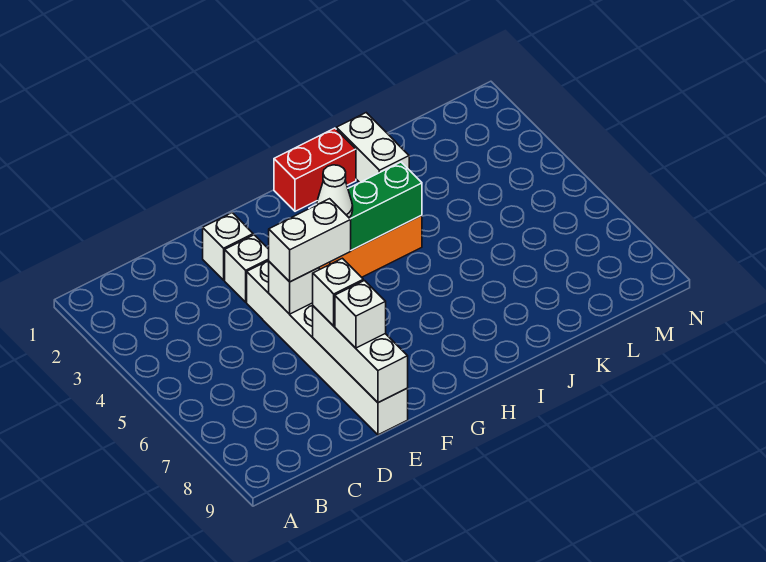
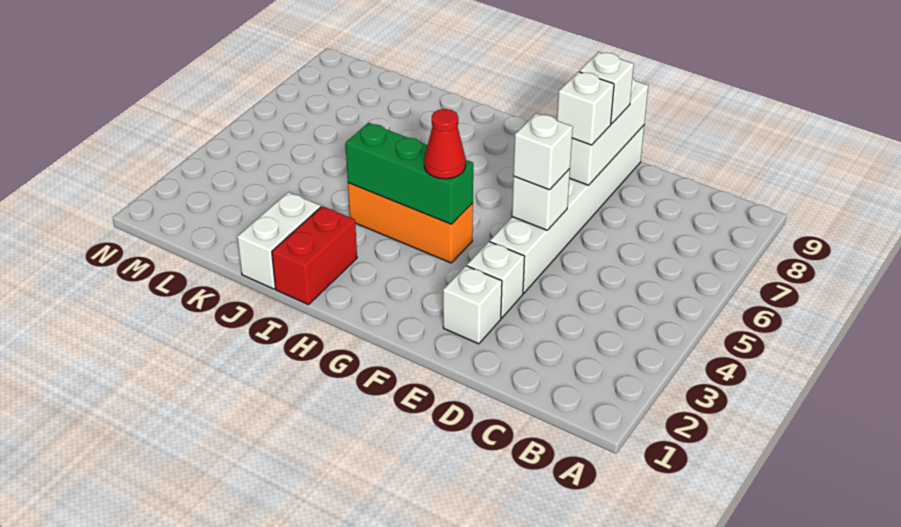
white brick E5:F5 level 3 -> white brick E5 level 3
white cone G4 level 3 -> red cone G4 level 3
red brick H1:I1 level 1 -> red brick I1:I2 level 1

